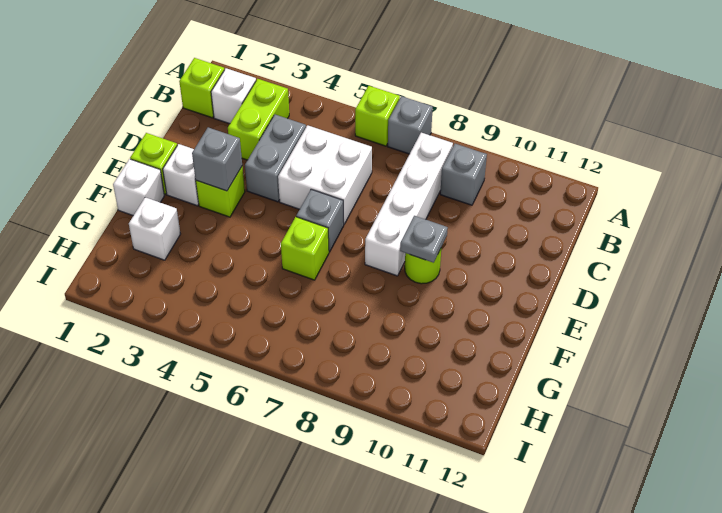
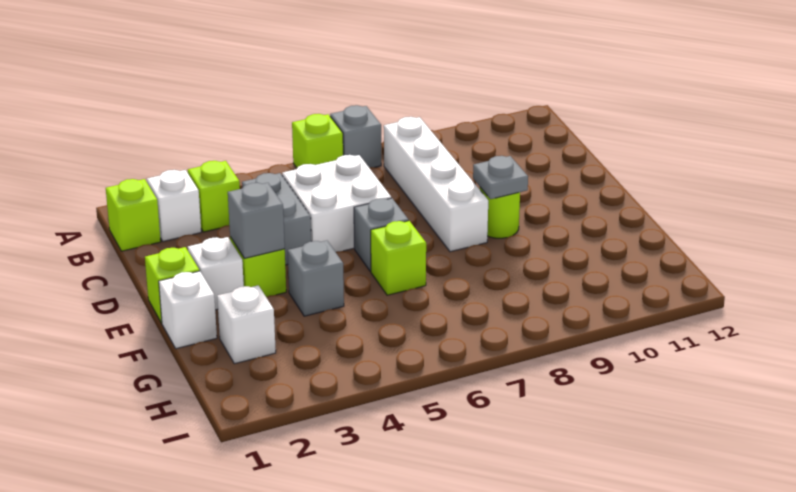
lime brick B3:C3 level 1 -> lime brick B3 level 1
grey brick B9 level 1 -> grey brick F4 level 1

